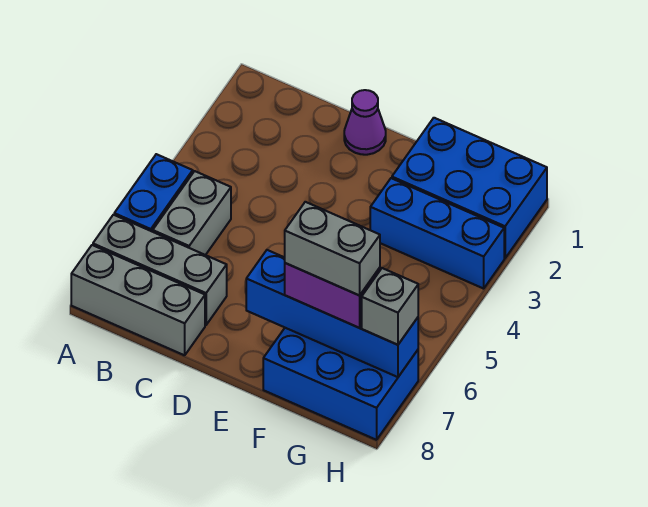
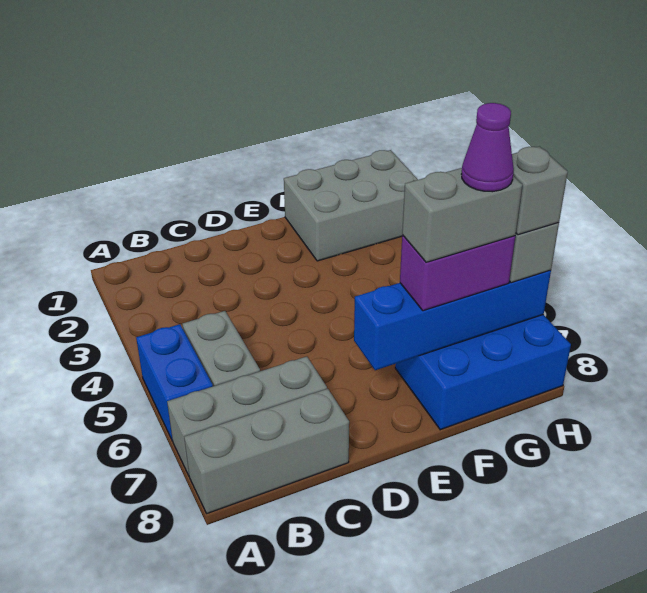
purple cone D1 level 1 -> purple cone G7 level 5
blue brick F1:H2 level 1 -> grey brick F1:H2 level 1
blue brick F3:H3 level 1 -> none
none -> grey brick H7 level 4

